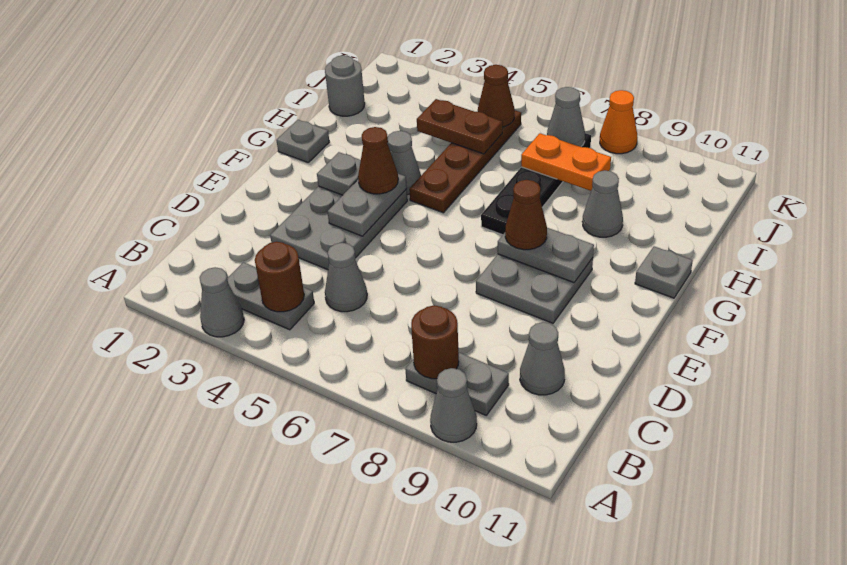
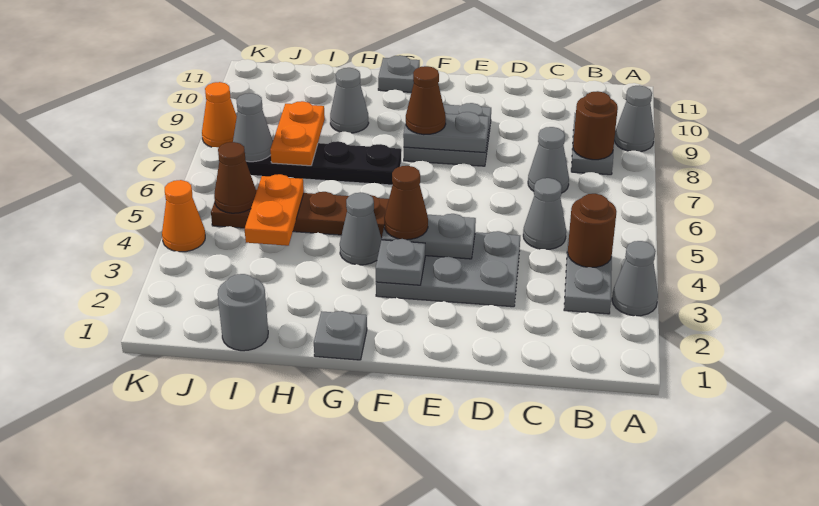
grey cone C10 level 1 -> grey cone C7 level 1
grey plate F8:F9 level 2 -> grey plate E8:F8 level 2
brown plate I4:I5 level 2 -> orange plate I4:I5 level 2
none -> orange cone K4 level 1

